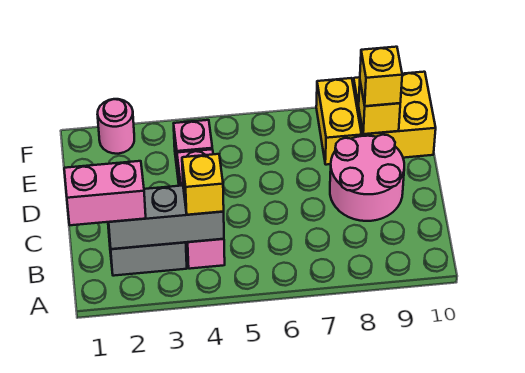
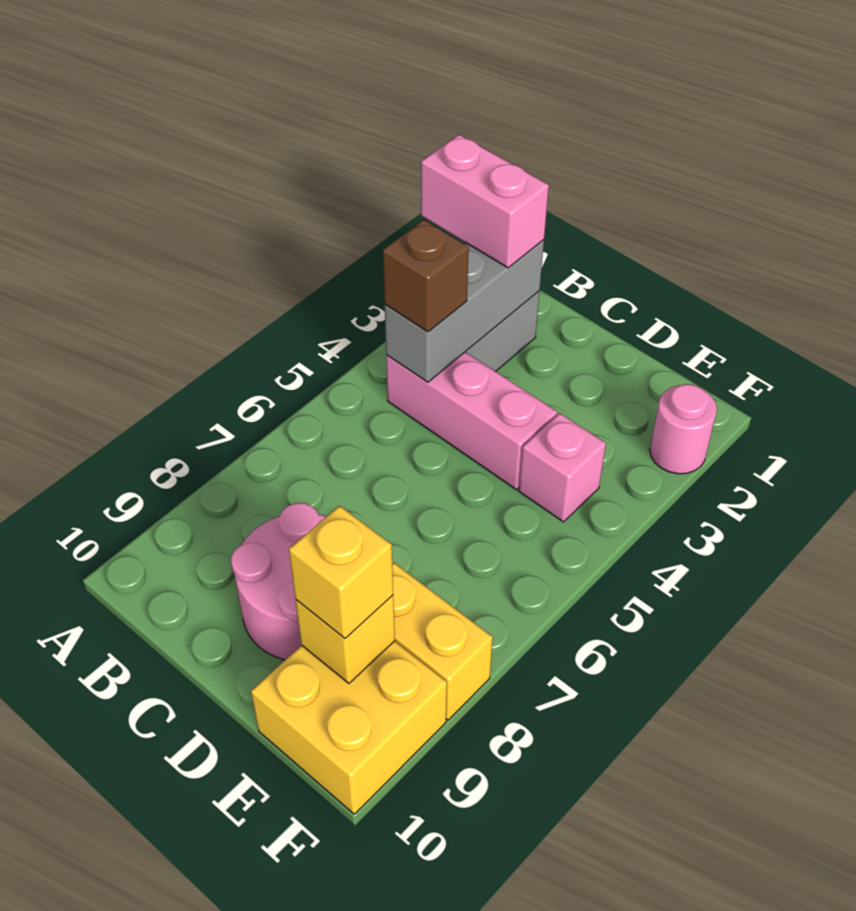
pink brick B1:B2 level 3 -> pink brick A2:B2 level 3
yellow brick B4 level 3 -> brown brick B4 level 3

